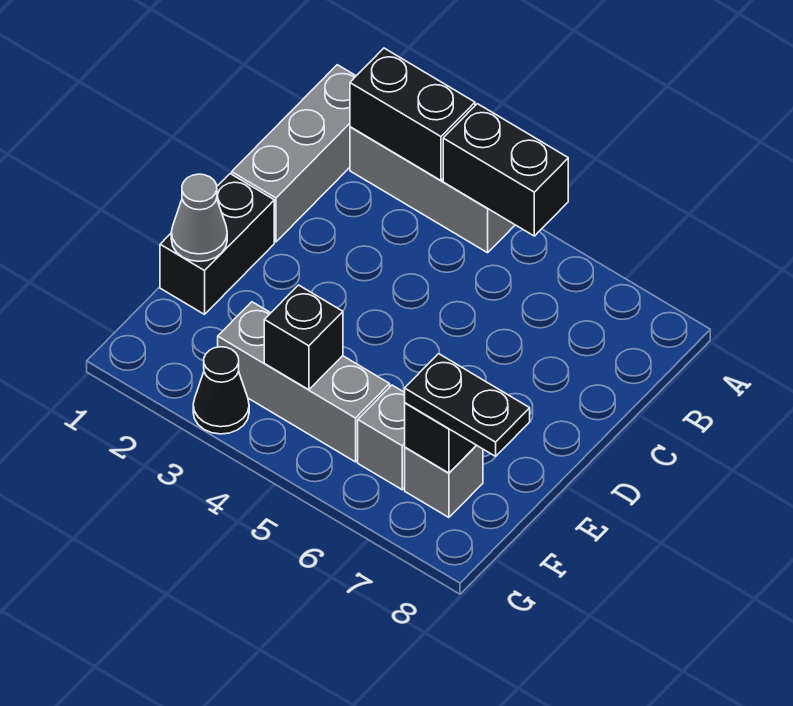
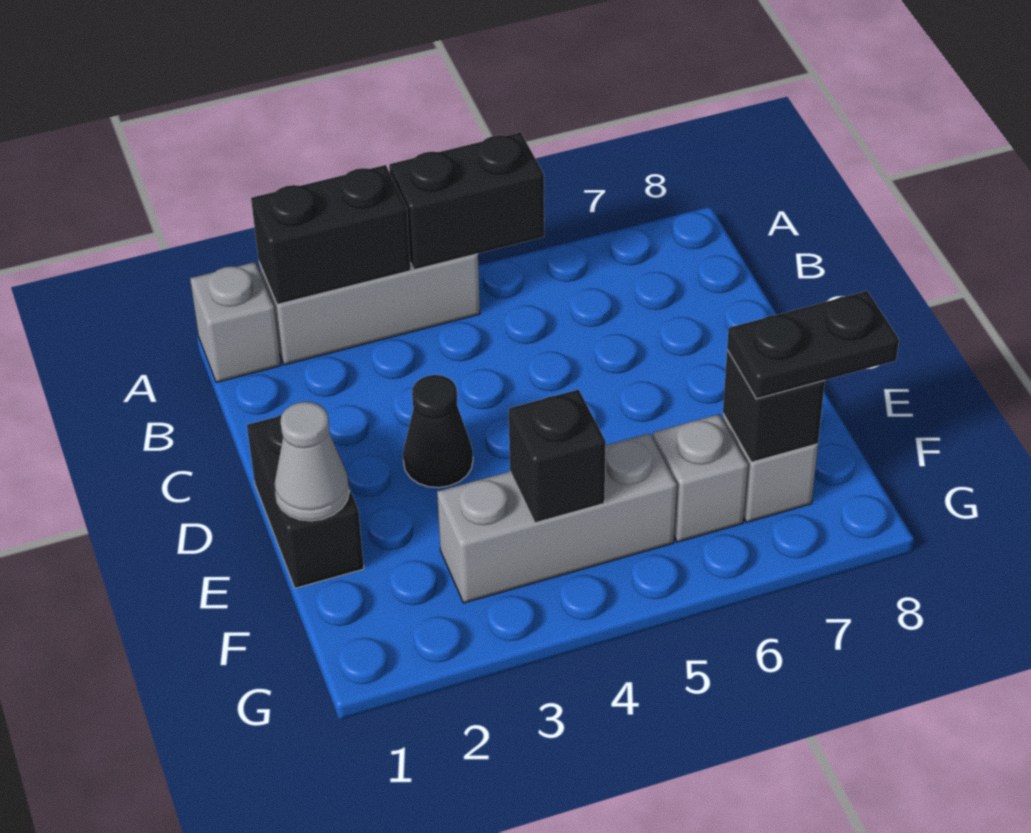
grey brick A1:C1 level 1 -> grey brick A1 level 1
black cone G3 level 1 -> black cone D3 level 1

